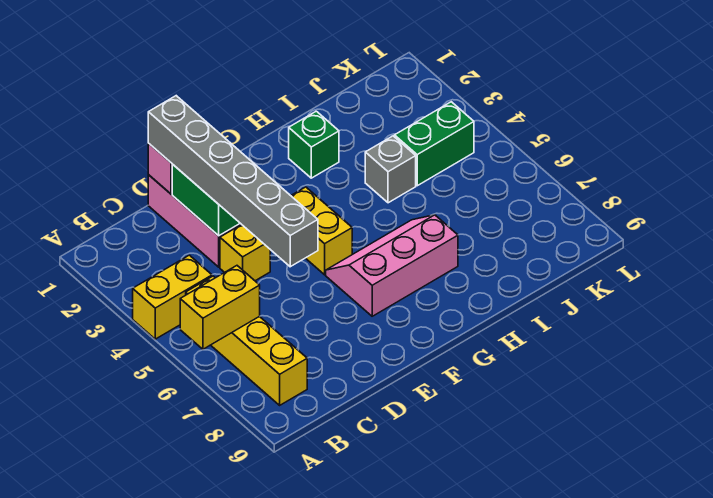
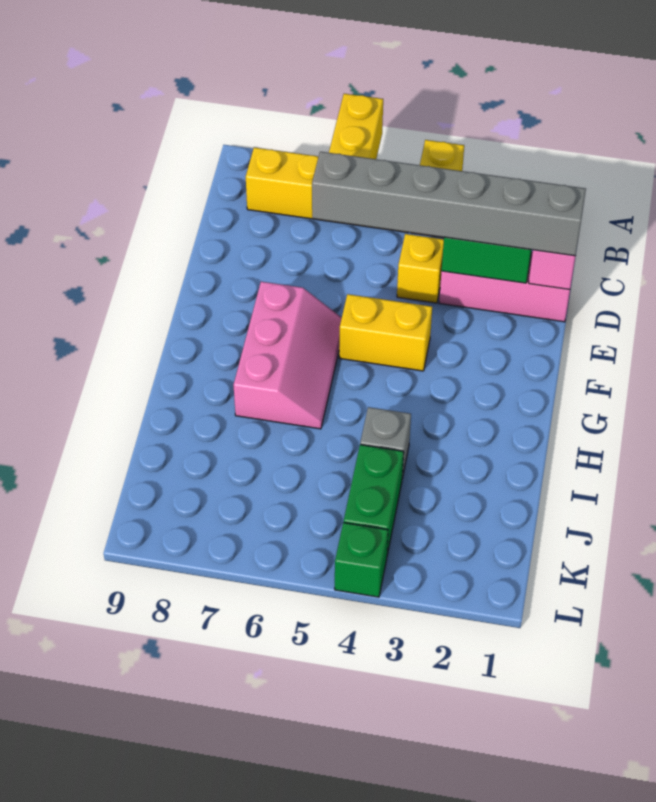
green brick H2 level 1 -> green brick L4 level 1

